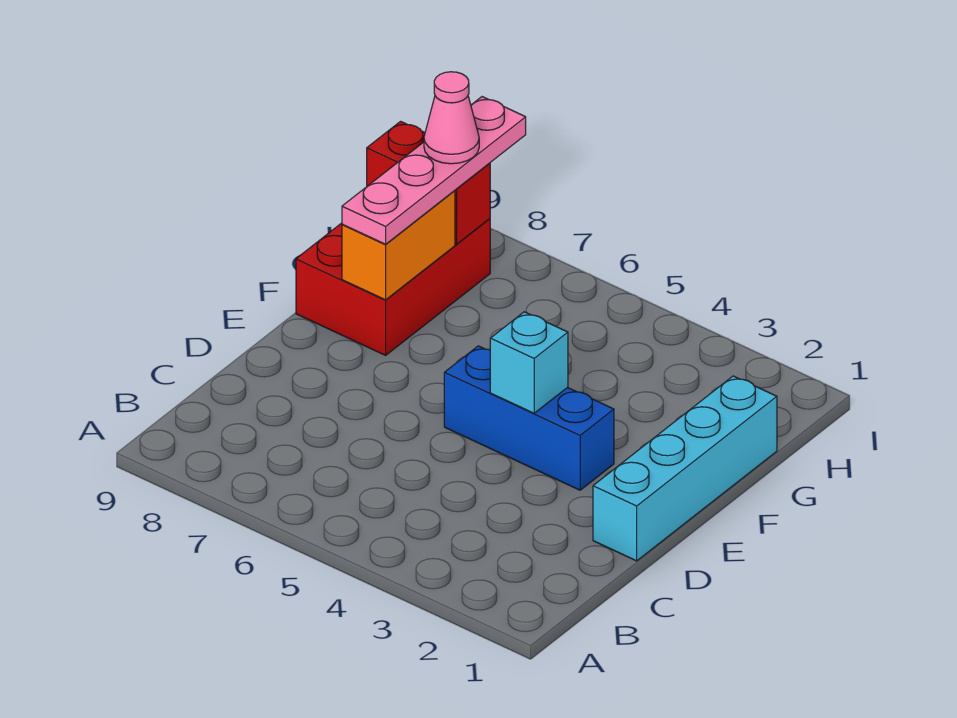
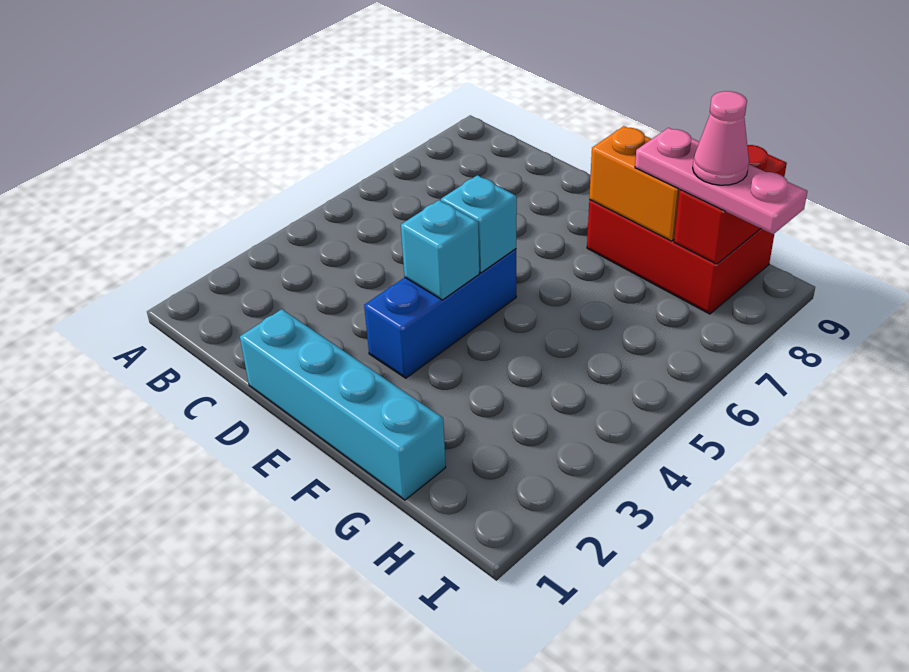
none -> cyan brick E5 level 2
pink plate F8:I8 level 3 -> pink plate G8:I8 level 3

